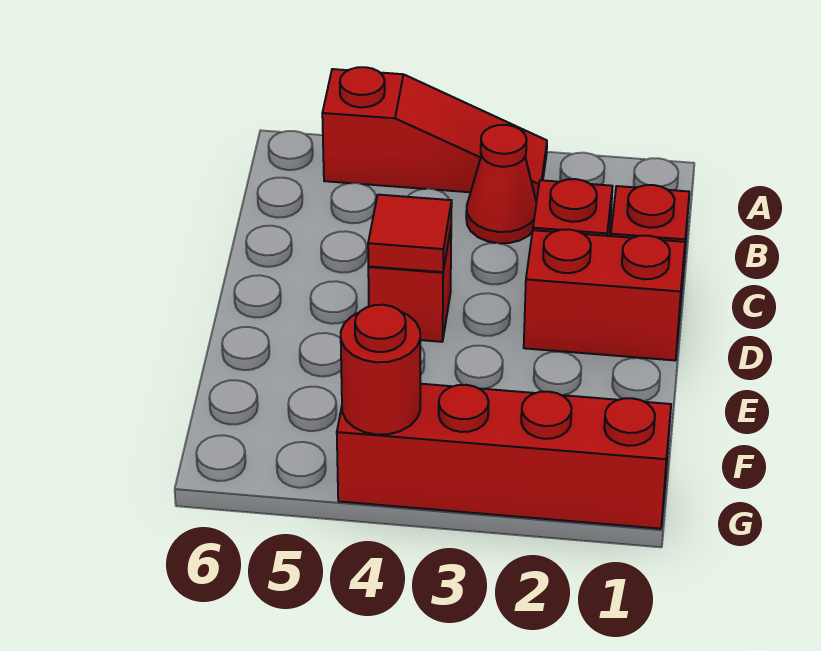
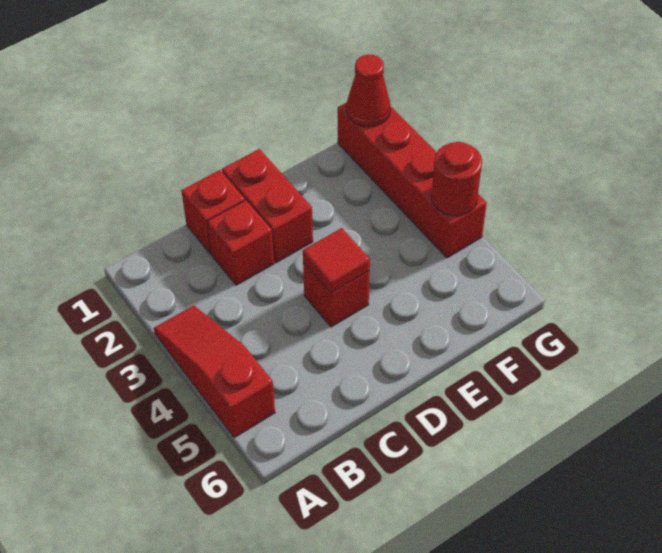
red cone B3 level 1 -> red cone G1 level 2

